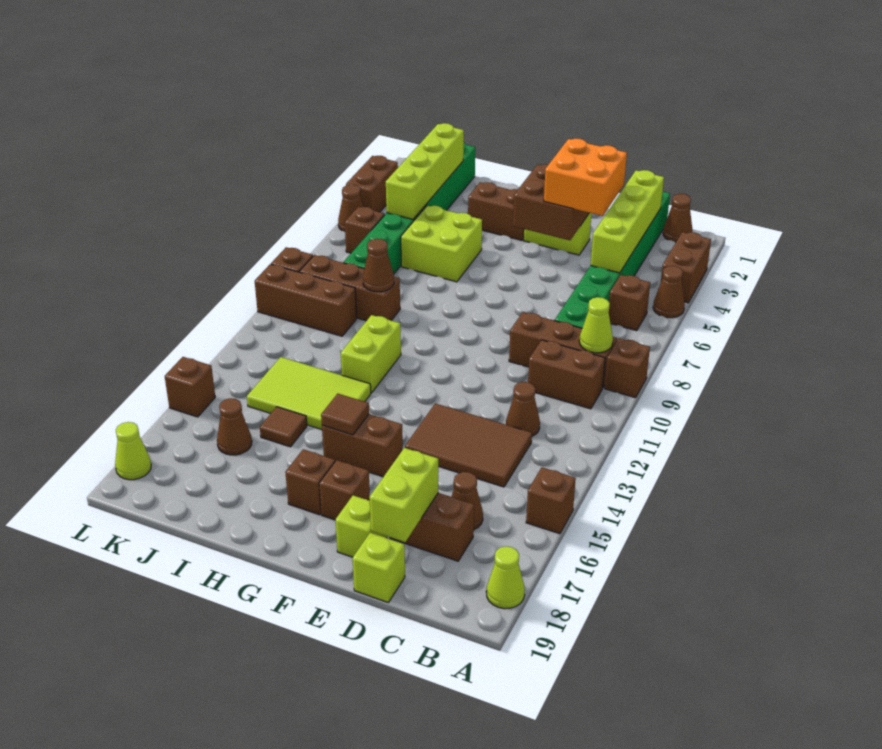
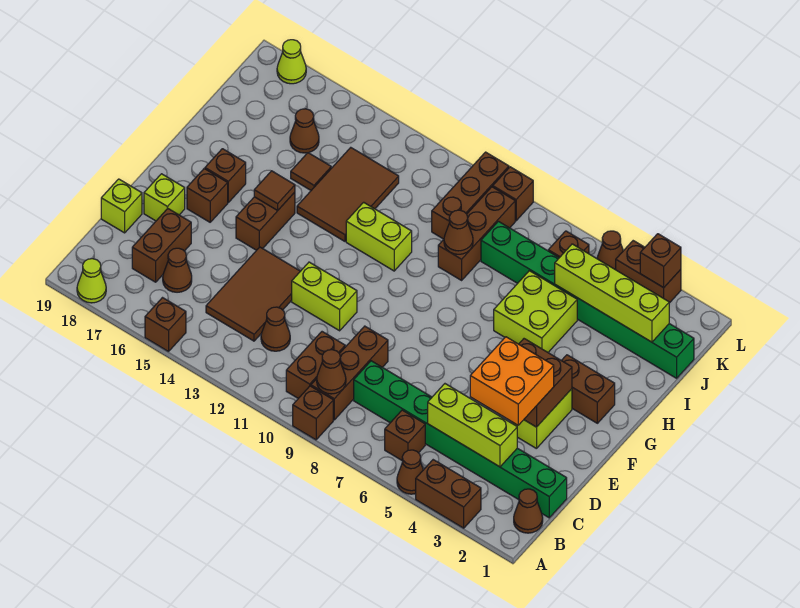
lime cone B9 level 2 -> brown cone B9 level 2
lime brick C2:C5 level 2 -> lime brick C3:C5 level 2
lime brick D17:D18 level 2 -> lime brick E11:E12 level 1
brown brick G3:H3 level 1 -> brown brick G2:G3 level 1
lime tile H13:J14 level 1 -> brown tile H13:J14 level 1
brown brick L15 level 1 -> brown brick L3 level 2

